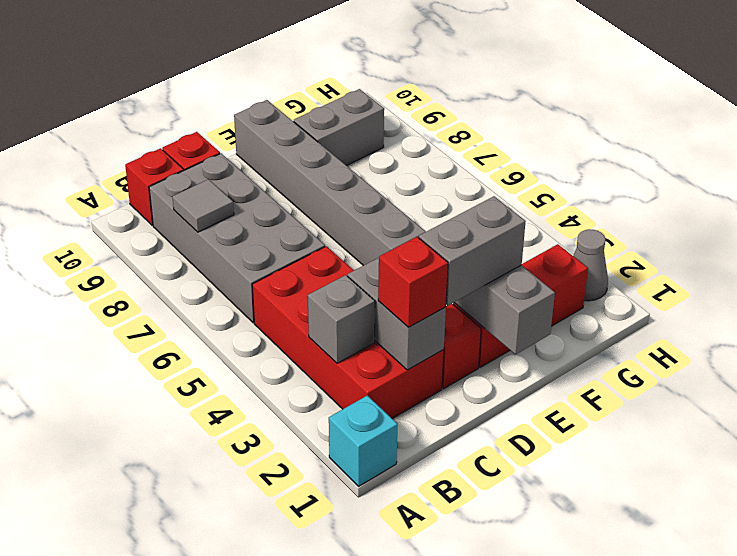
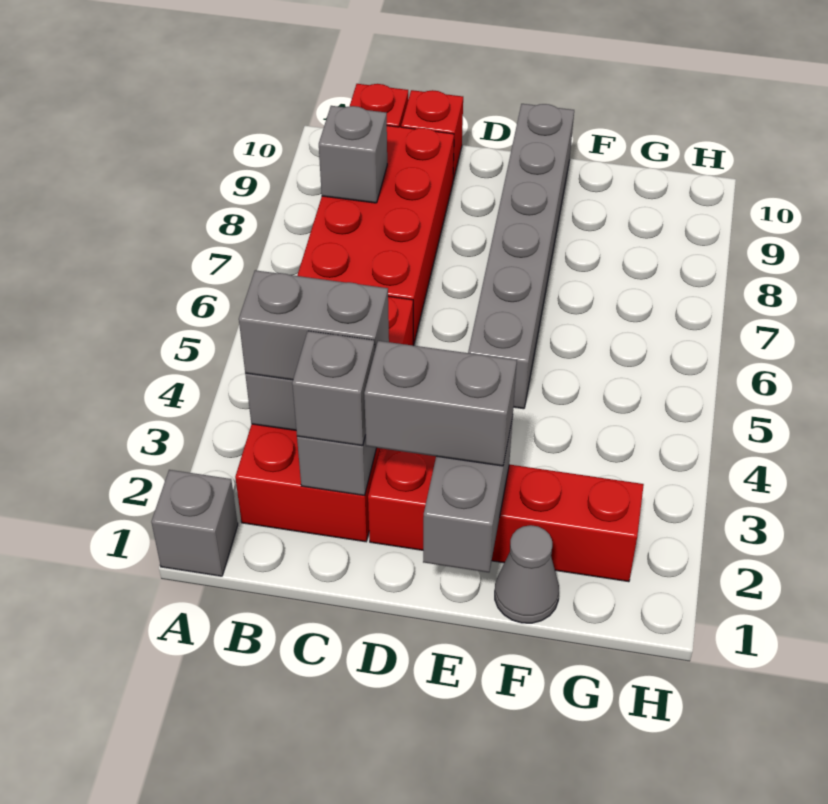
cyan brick A1 level 1 -> grey brick A1 level 1
grey brick B6:C9 level 1 -> red brick B6:C9 level 1
grey tile B8 level 2 -> grey brick B8 level 2
red brick C2 level 3 -> grey brick C2 level 3
grey brick F9:G9 level 1 -> grey brick B3:C3 level 3
grey cone H2 level 1 -> grey cone F1 level 1

